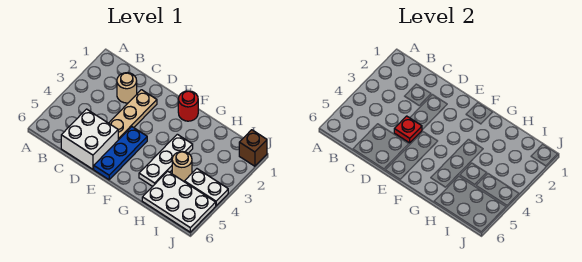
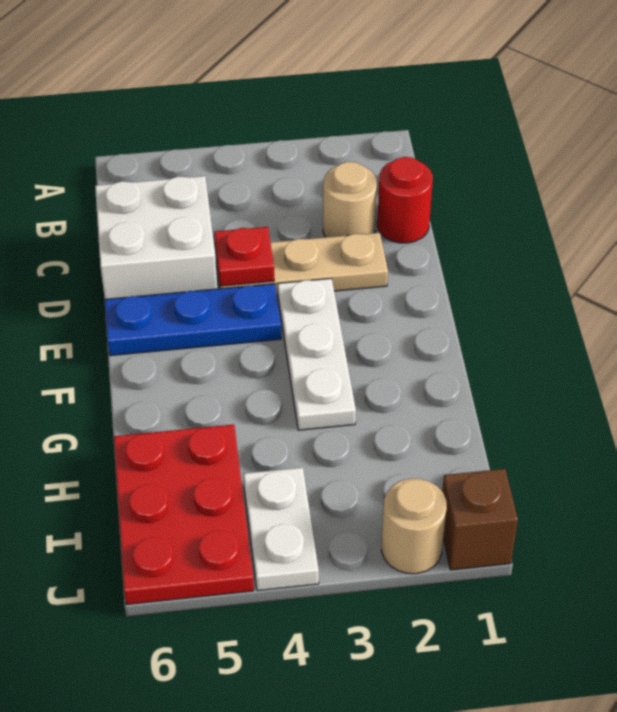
red round brick F1 level 1 -> red round brick C1 level 1
white plate G3:G5 level 1 -> white plate E3:G3 level 1
tan round brick H4 level 1 -> tan round brick J2 level 1
white plate H5:J6 level 1 -> red plate H5:J6 level 1

